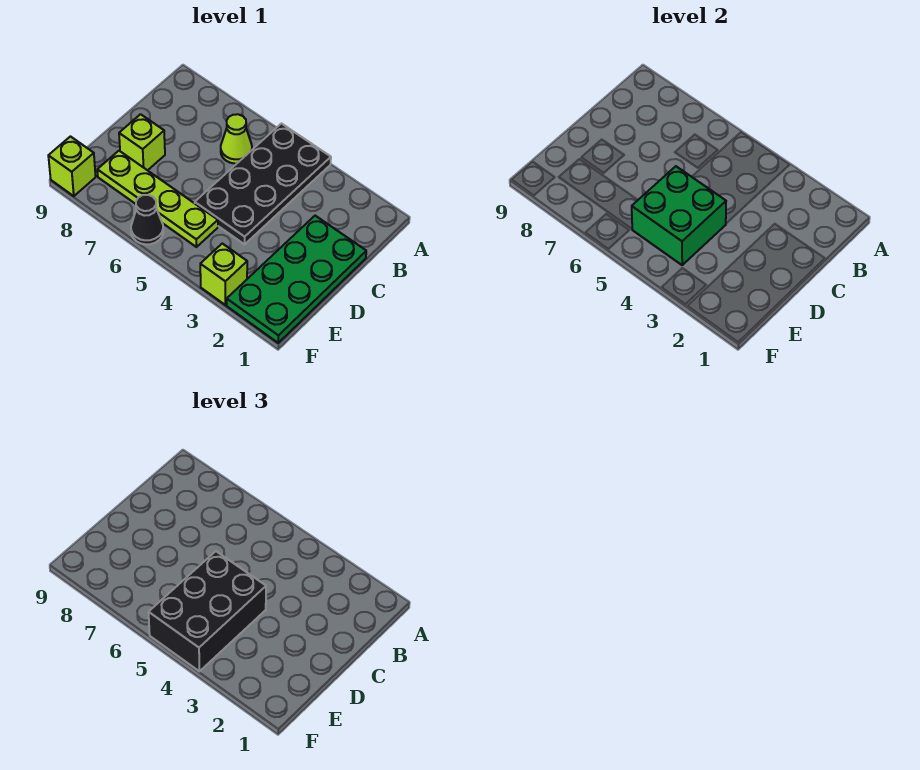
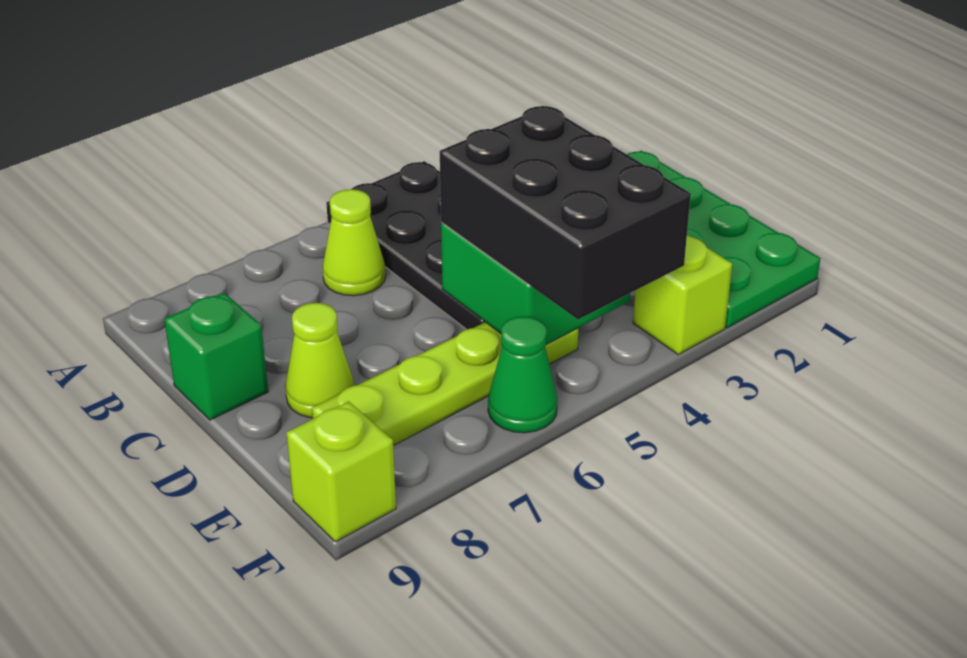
none -> green brick C9 level 1
lime brick D8 level 1 -> lime cone D8 level 1
black cone F6 level 1 -> green cone F6 level 1

